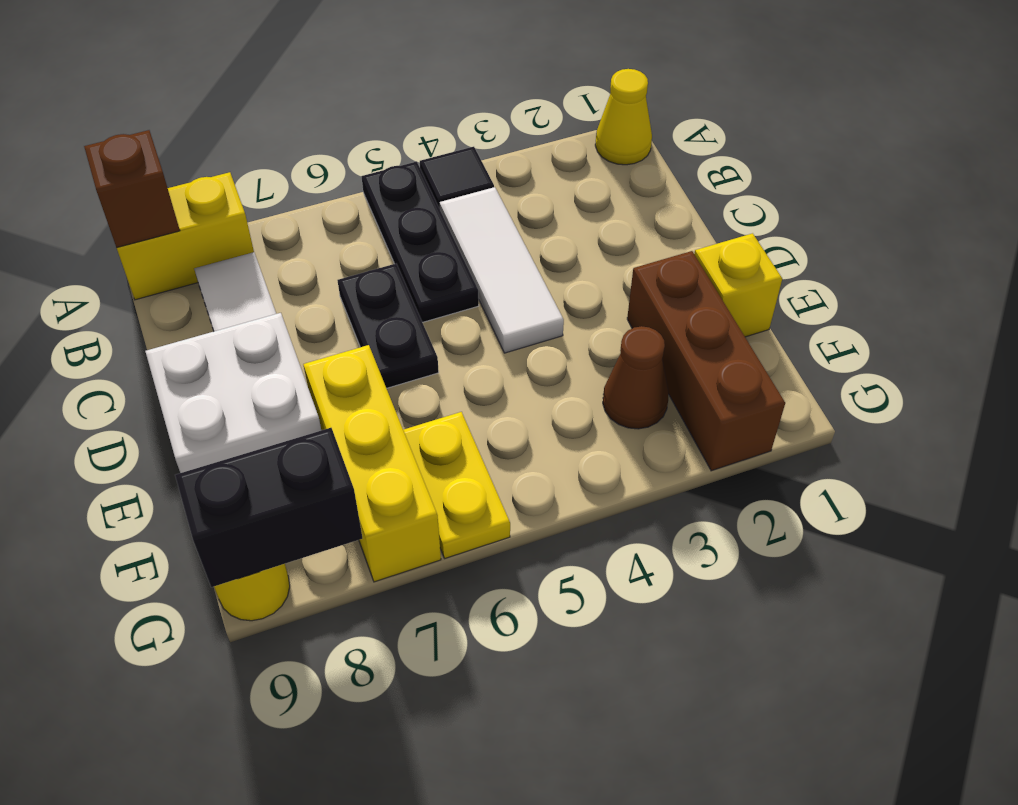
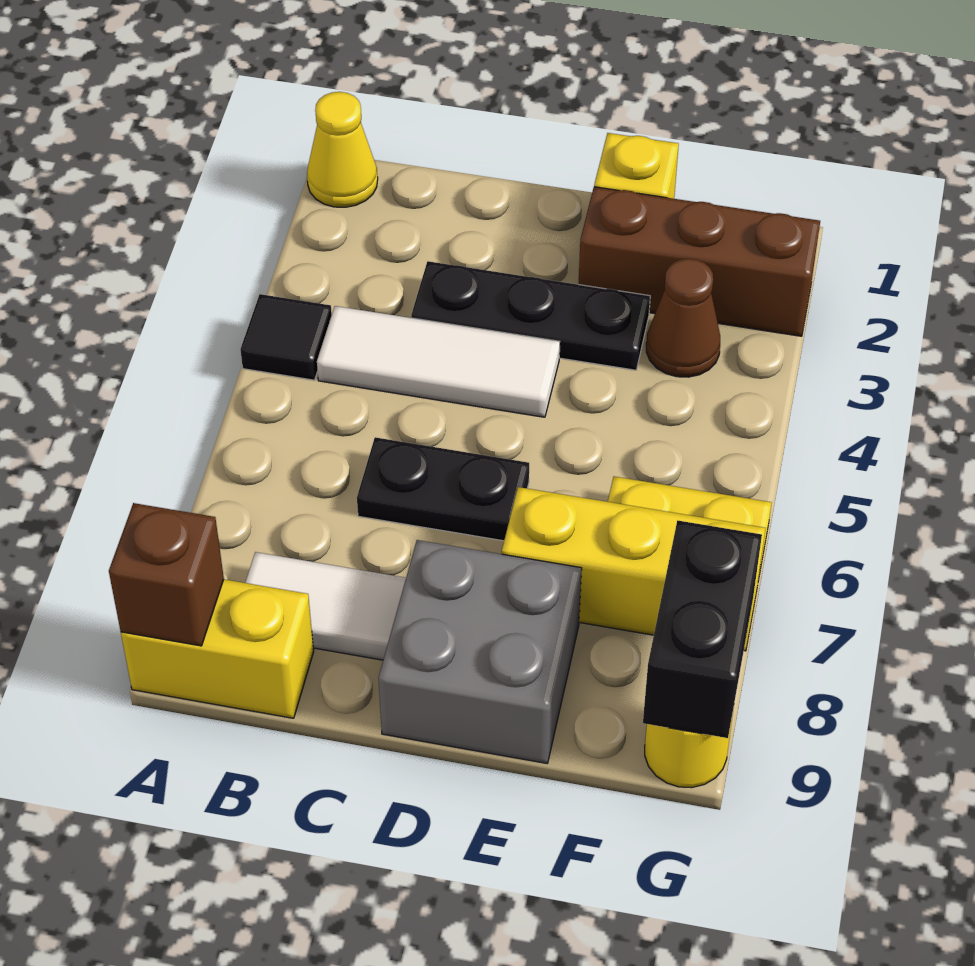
black plate A5:C5 level 1 -> black plate C3:E3 level 1
yellow brick A8:A9 level 1 -> yellow brick A9:B9 level 1
white brick D8:E9 level 1 -> grey brick D8:E9 level 1

